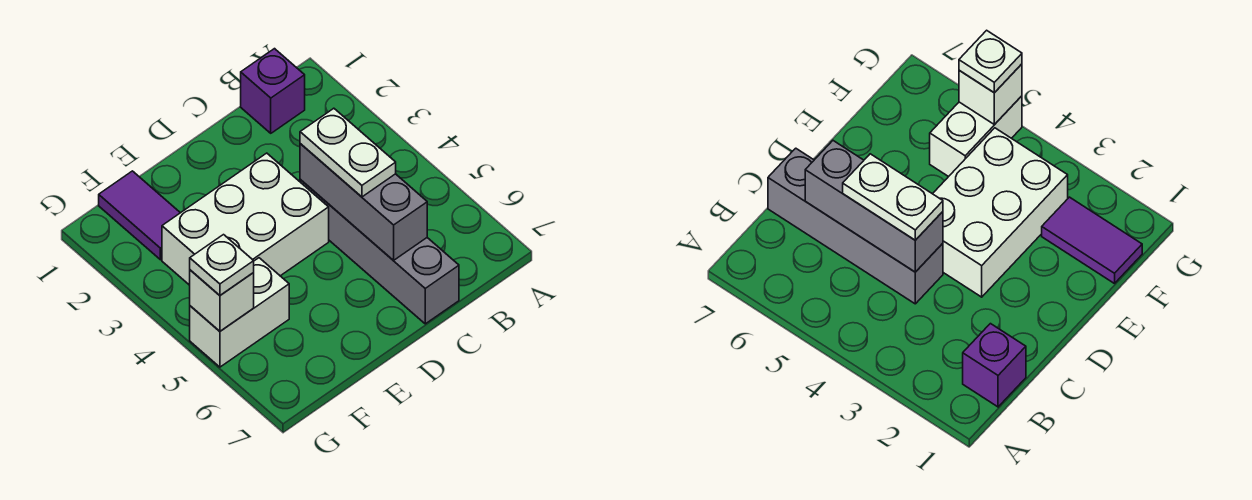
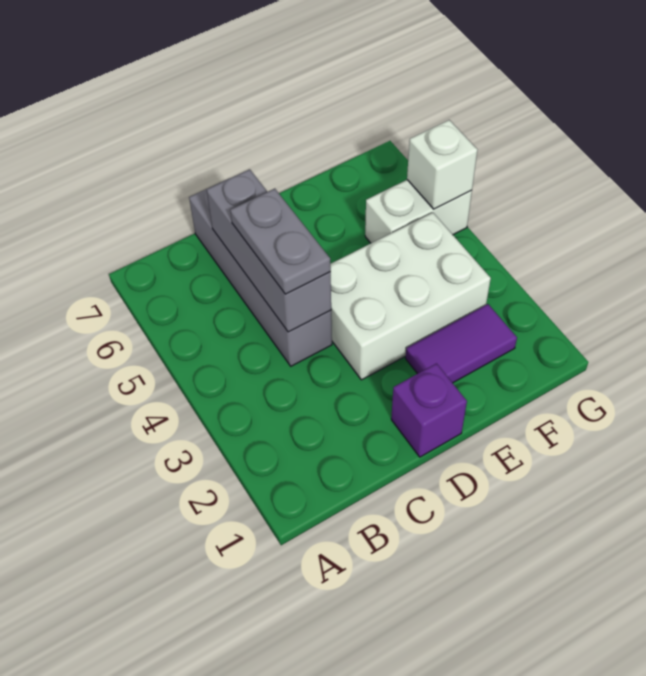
purple brick B1 level 1 -> purple brick D1 level 1
white plate C4:C5 level 3 -> grey plate C4:C5 level 3
purple tile F1:F2 level 1 -> purple tile E2:F2 level 1
white plate G5 level 3 -> none

